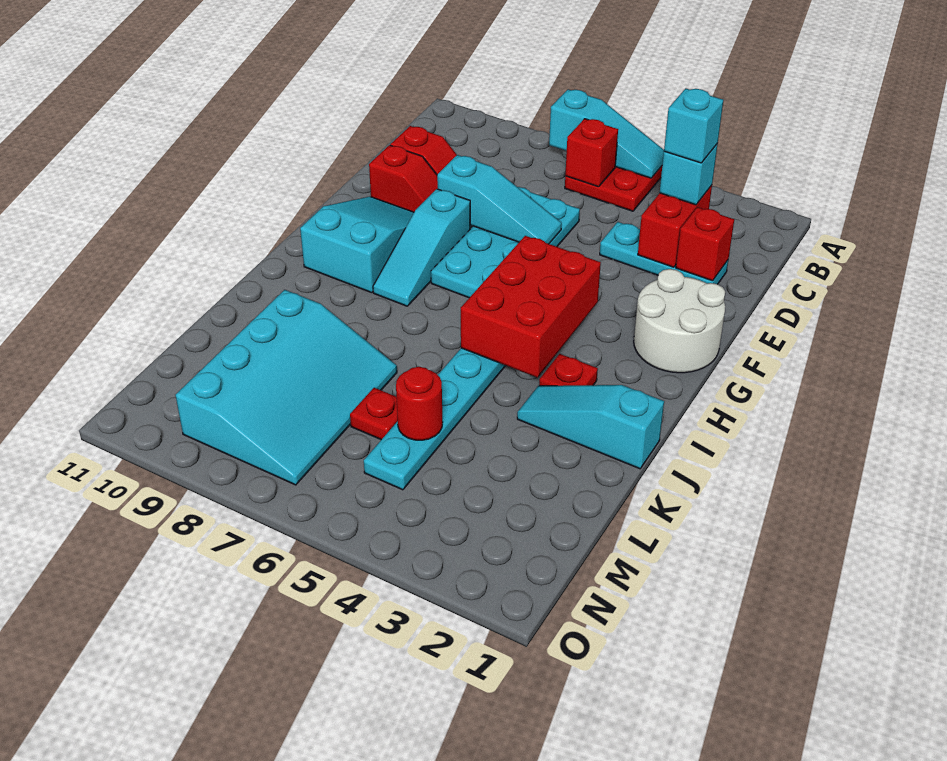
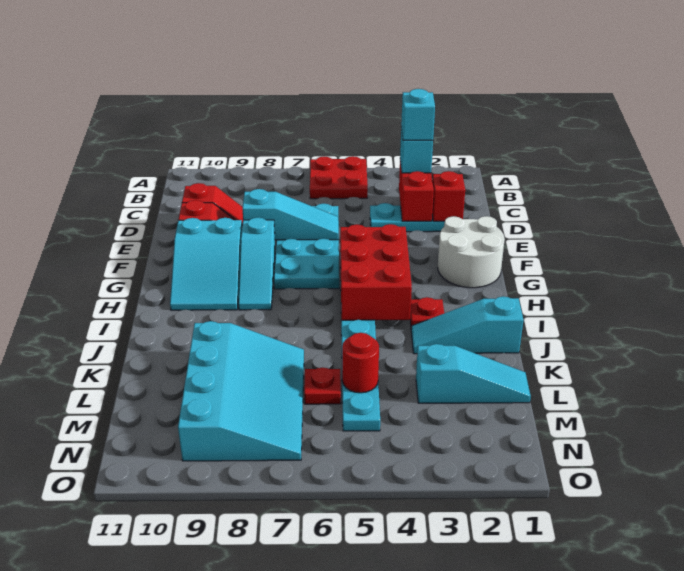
cyan slope A5:A7 level 2 top 7 -> cyan slope L1:L3 level 1 top 3
red brick B6 level 2 -> none
cyan slope F9:H10 level 1 top H -> cyan slope F9:H10 level 1 top F

